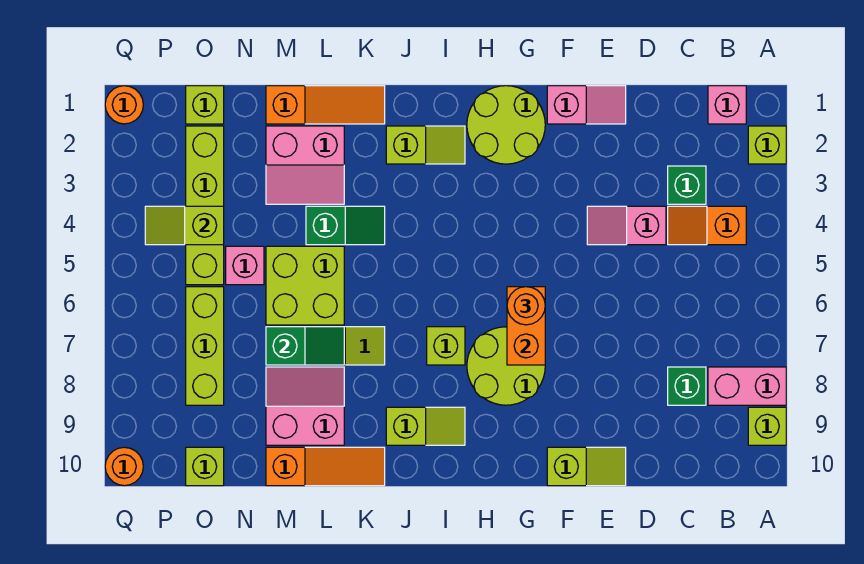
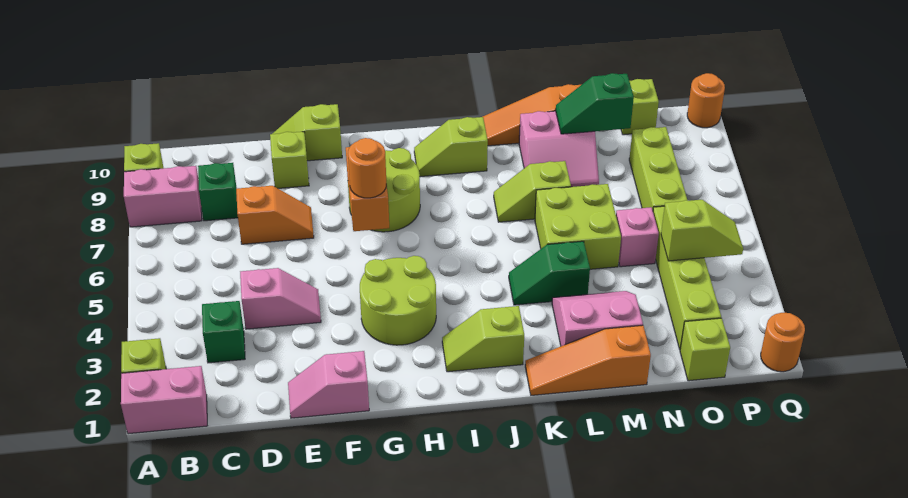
pink brick B1 level 1 -> pink brick A1:B1 level 1
orange slope B4:C4 level 1 top B -> orange slope D7:E7 level 1 top D
lime round brick G1:H2 level 1 -> lime round brick G3:H4 level 1
lime brick I7 level 1 -> lime brick E9 level 1
green slope L7:M7 level 2 top M -> green slope M9:N9 level 2 top N

